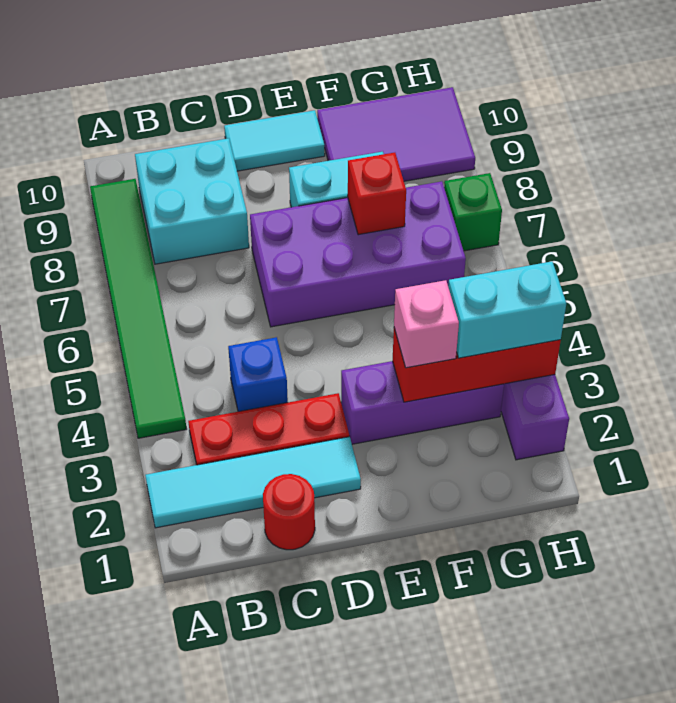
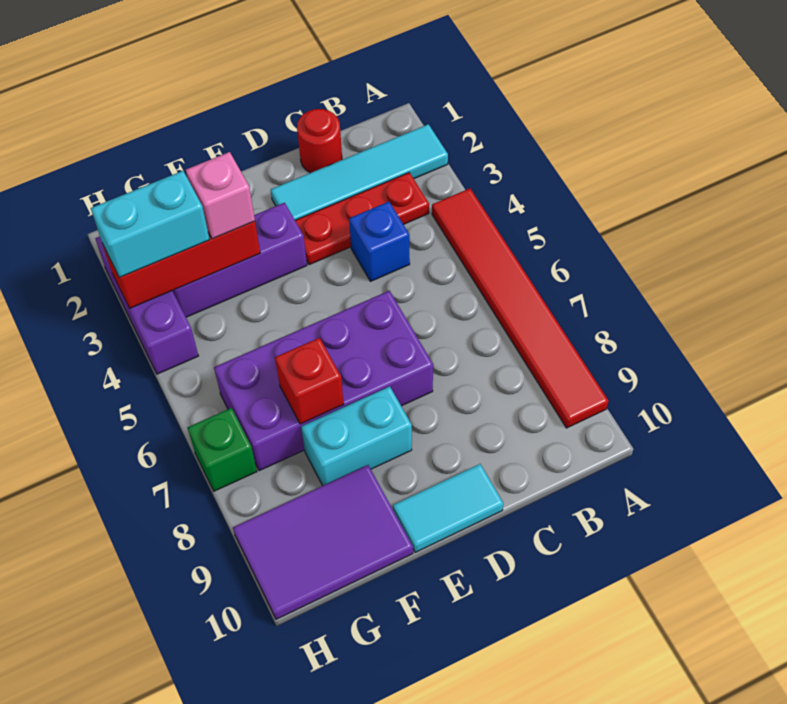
green tile A4:A9 level 1 -> red tile A4:A9 level 1
cyan brick B8:C9 level 1 -> none

